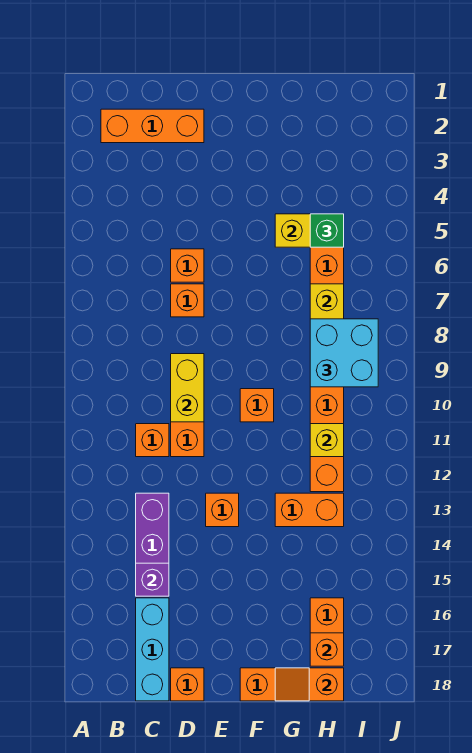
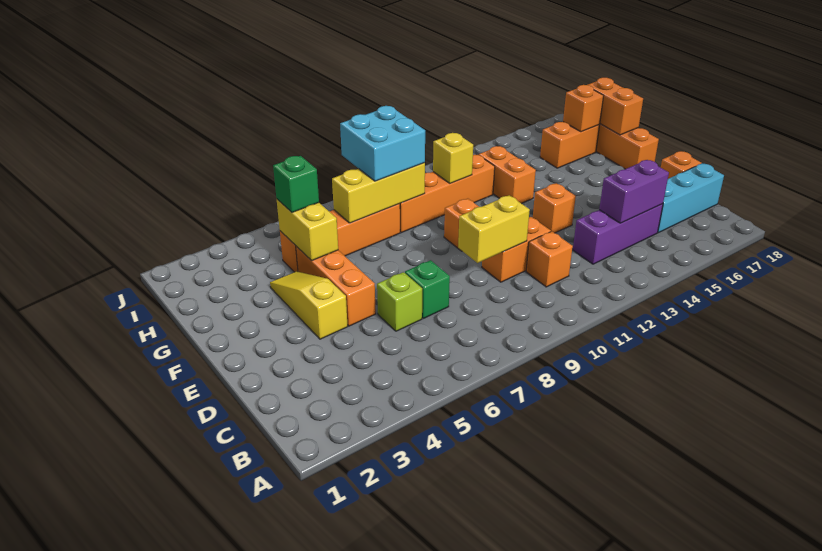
orange brick B2:D2 level 1 -> orange brick E5:G5 level 1
purple brick C15 level 2 -> purple brick C14:C15 level 2
orange brick D6 level 1 -> lime brick D6 level 1
orange brick D7 level 1 -> green brick D7 level 1
none -> yellow slope E4:G4 level 1 top E
orange slope G18:H18 level 2 top H -> orange brick G18:H18 level 2

